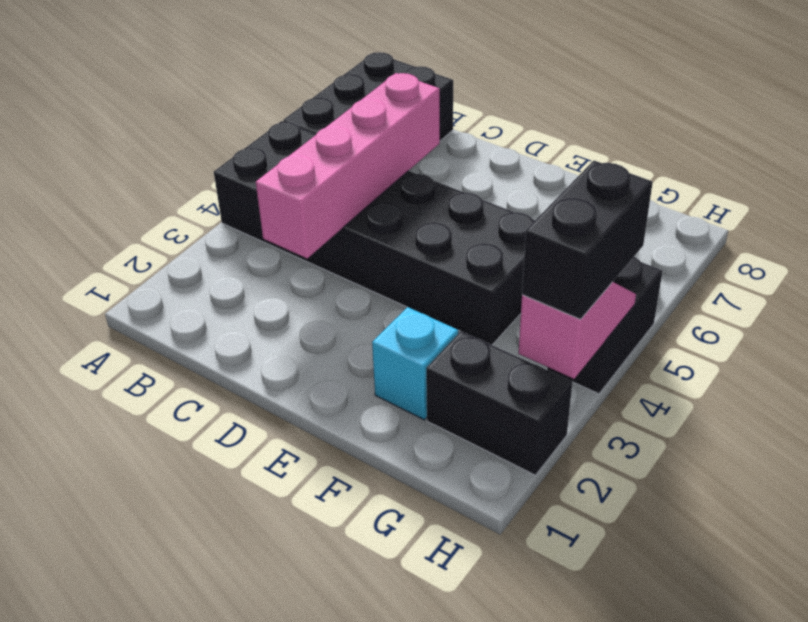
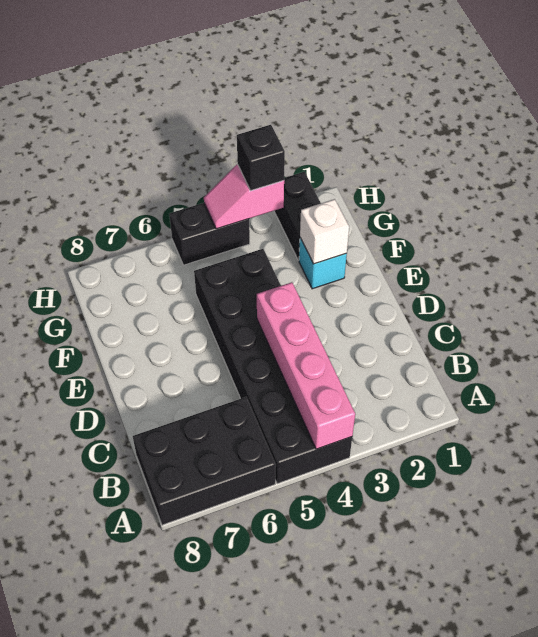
pink brick C3:C6 level 2 -> pink brick A4:D4 level 2
none -> white brick F2 level 2
black brick H3:H4 level 3 -> black brick H3 level 3

